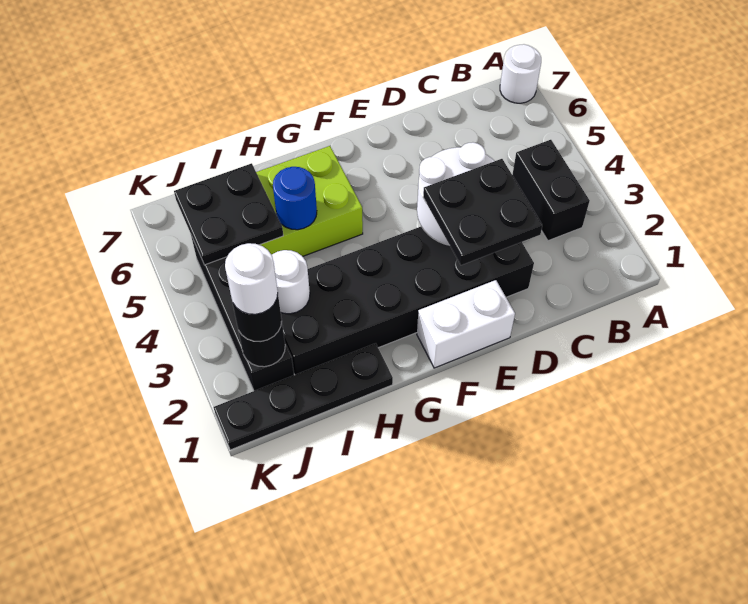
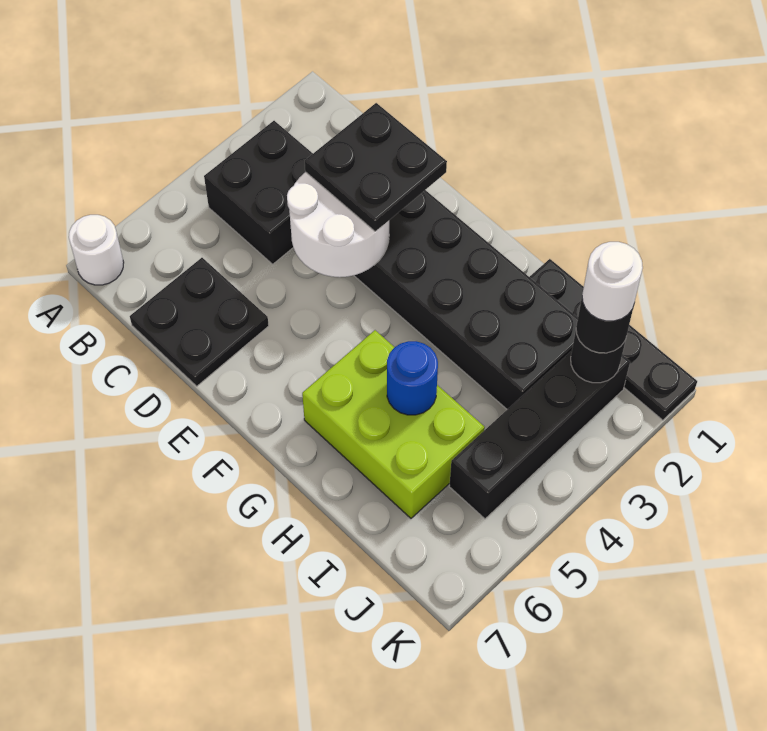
black brick B3:B4 level 1 -> black brick B3:C4 level 1
white brick E1:F1 level 1 -> none
white round brick I3 level 2 -> none
black plate I5:J6 level 2 -> black plate C6:D7 level 1

